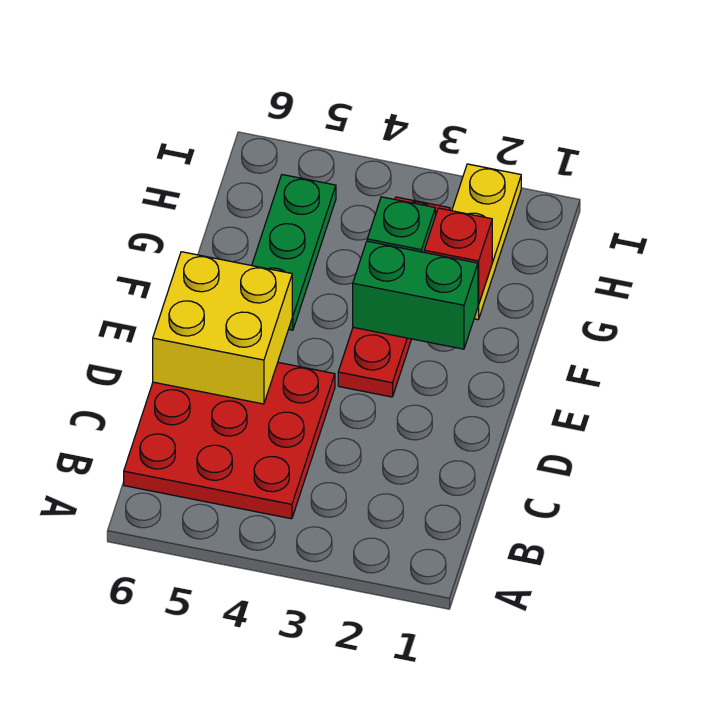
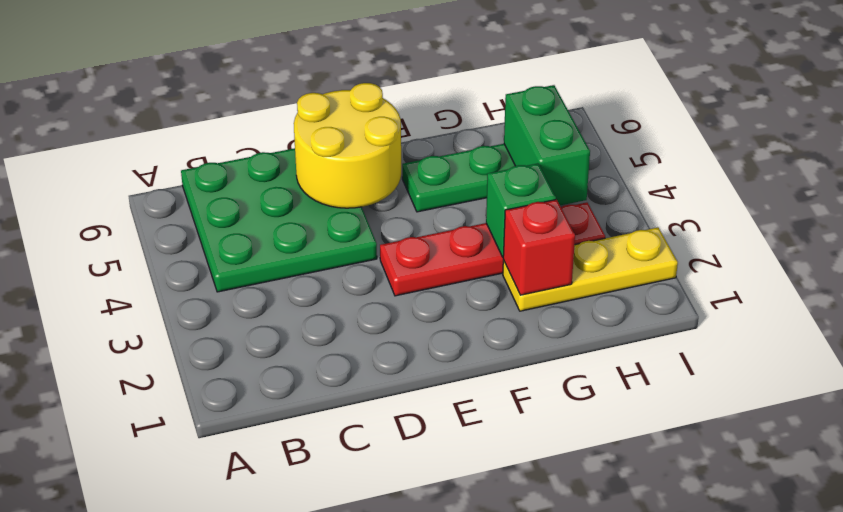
red plate B4:D6 level 1 -> green plate B4:D6 level 1
yellow brick D5:E6 level 2 -> yellow round brick D5:E6 level 2
green brick F2:F3 level 2 -> green brick H4:H5 level 2

